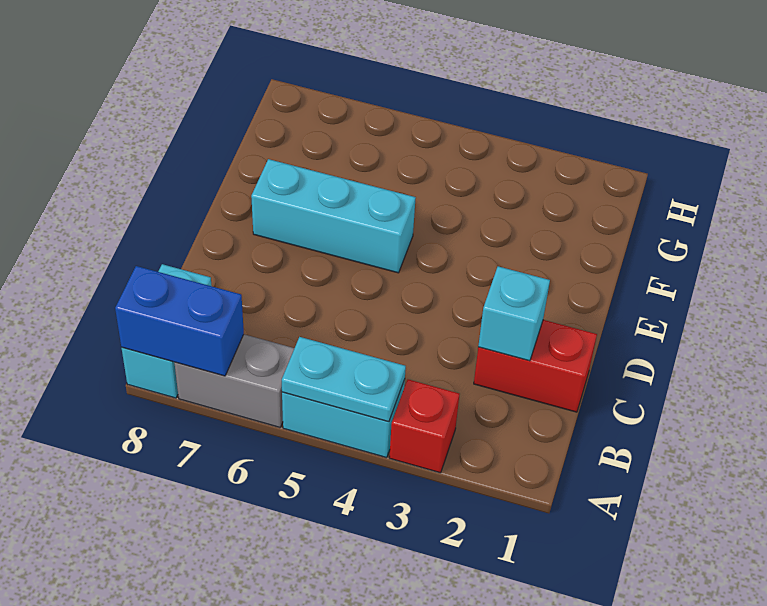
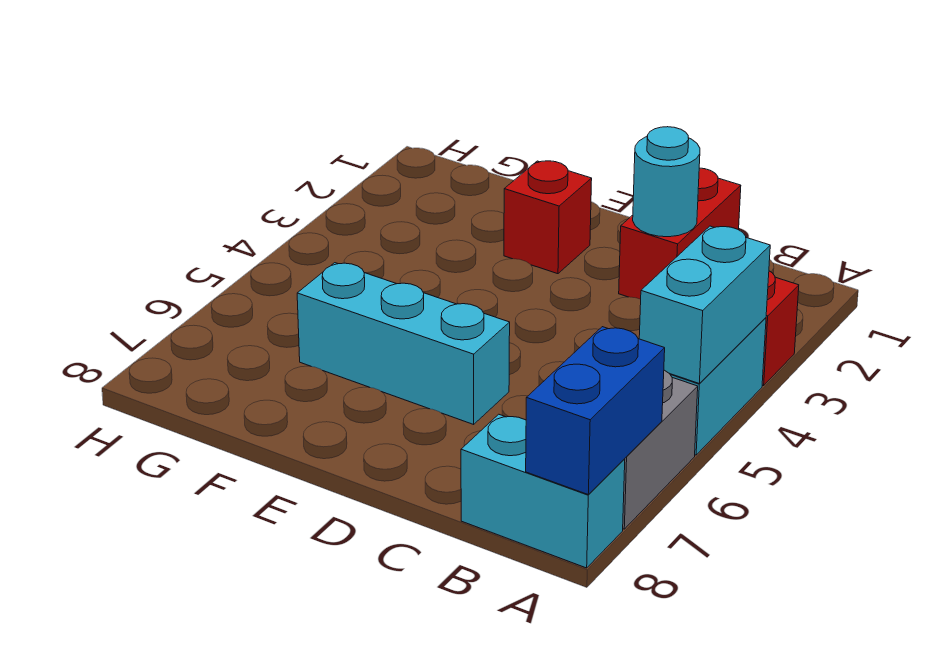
cyan plate A4:A5 level 2 -> cyan brick A4:A5 level 2
cyan brick C2 level 2 -> cyan round brick C2 level 2
none -> red brick E2 level 1
cyan brick E5:E7 level 1 -> cyan brick D6:F6 level 1

